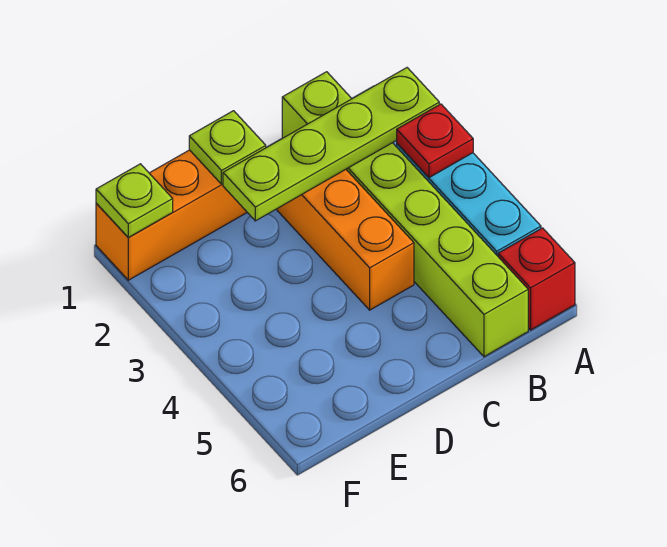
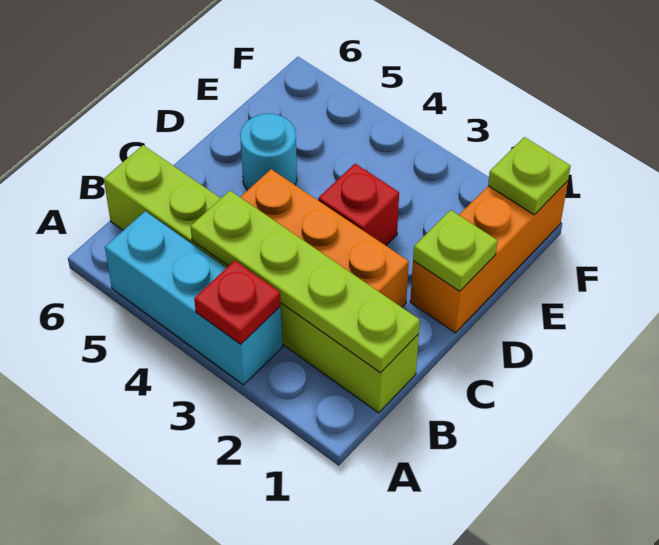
lime plate A2:D2 level 2 -> lime plate B1:B4 level 2
red brick A6 level 1 -> red brick D3 level 1
none -> cyan round brick D5 level 1

